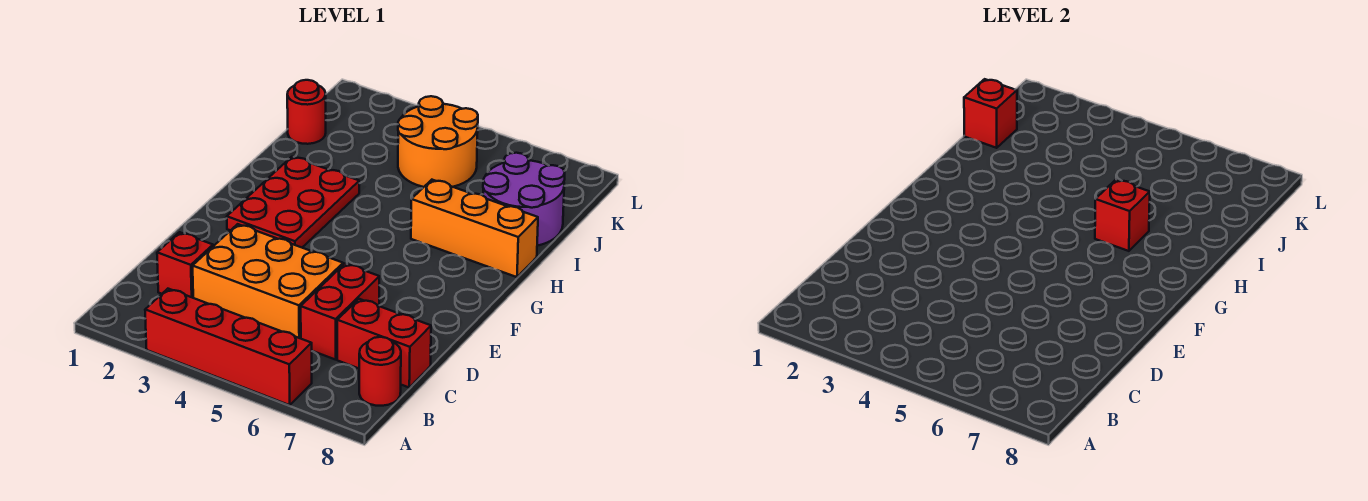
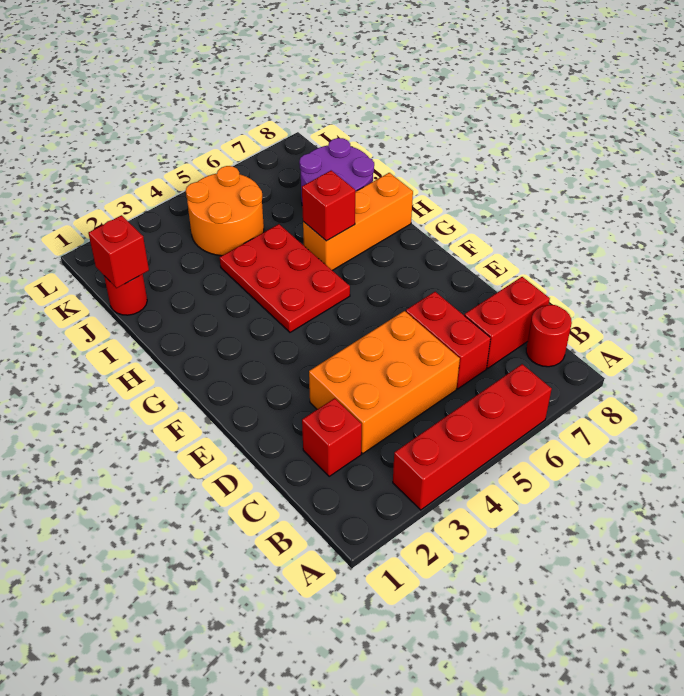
red plate F2:H3 level 1 -> red plate G4:I5 level 1

